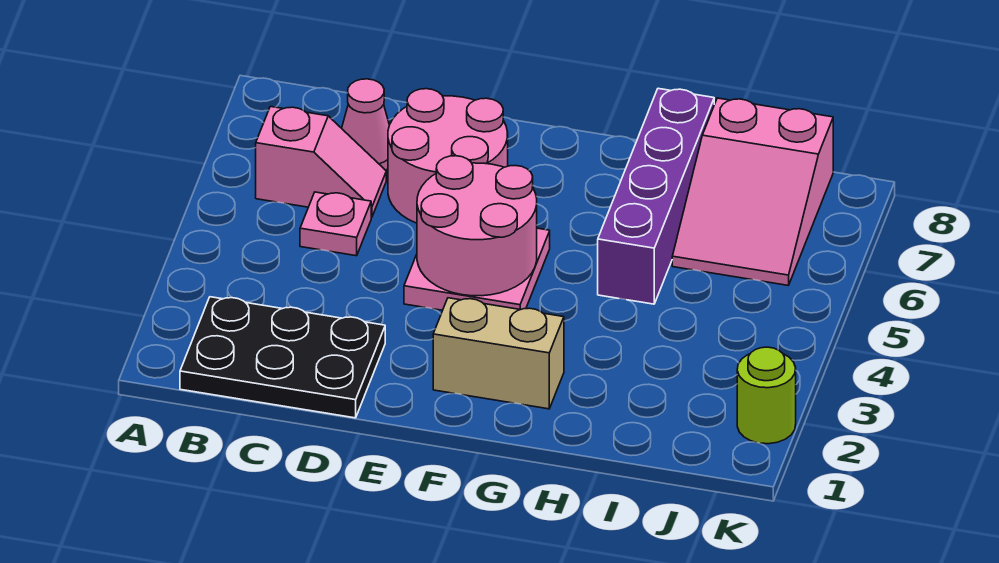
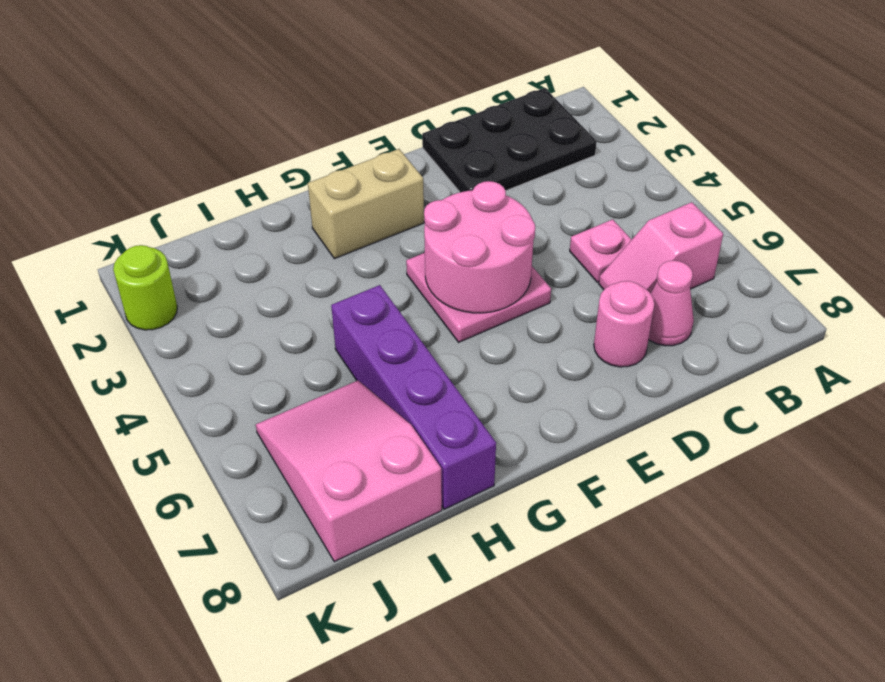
pink round brick D6:E7 level 1 -> pink round brick D7 level 1

